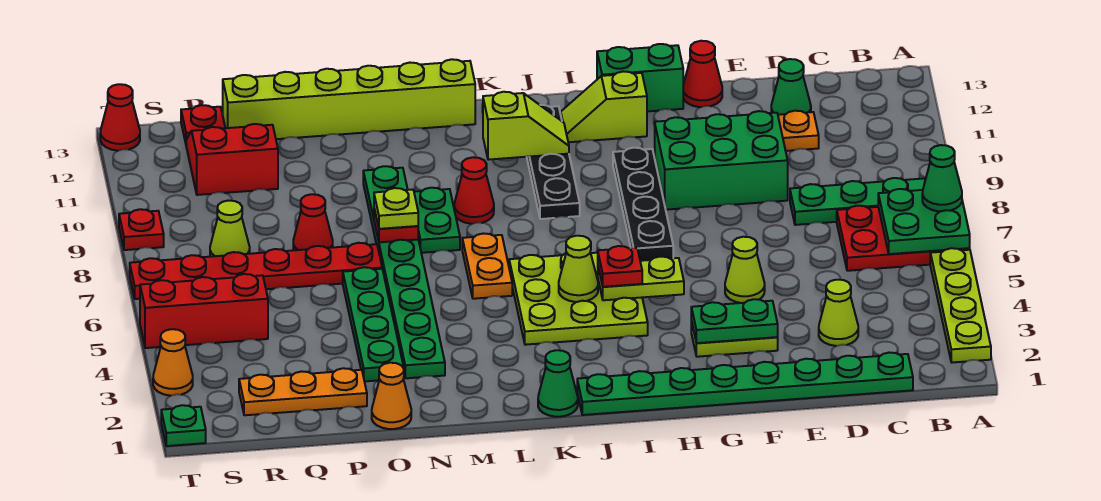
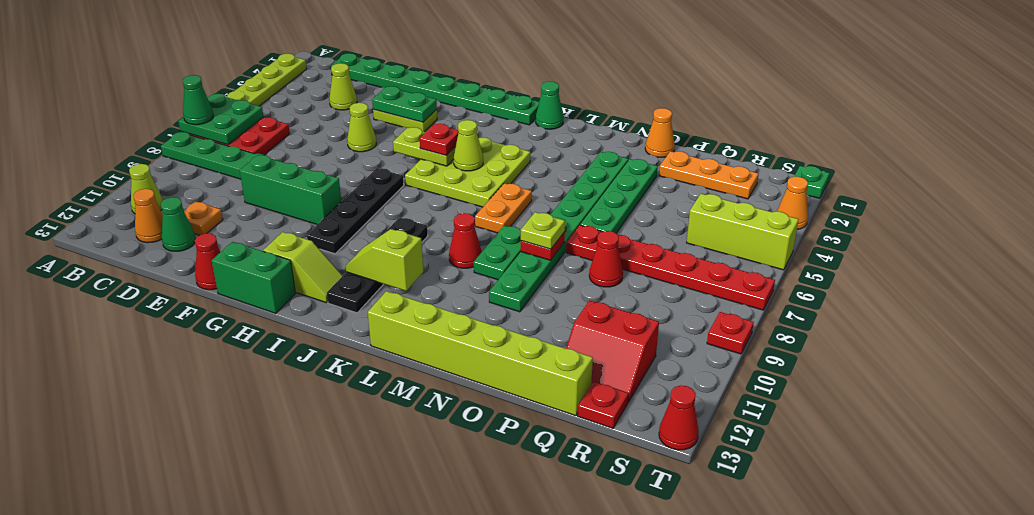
none -> orange cone C12 level 1
green brick E9:G10 level 1 -> green brick E9:G9 level 1
red brick R5:T5 level 1 -> lime brick R5:T5 level 1
lime cone R8 level 1 -> lime cone B11 level 1

